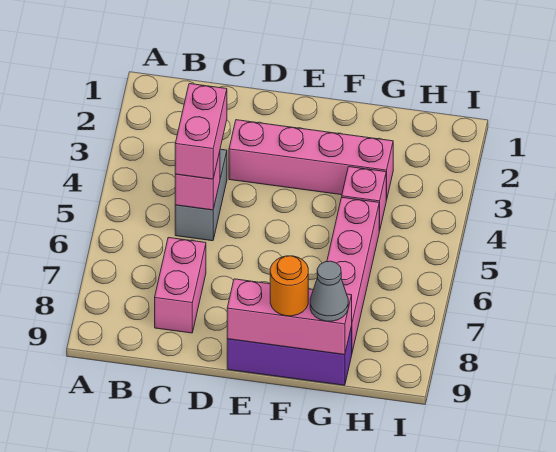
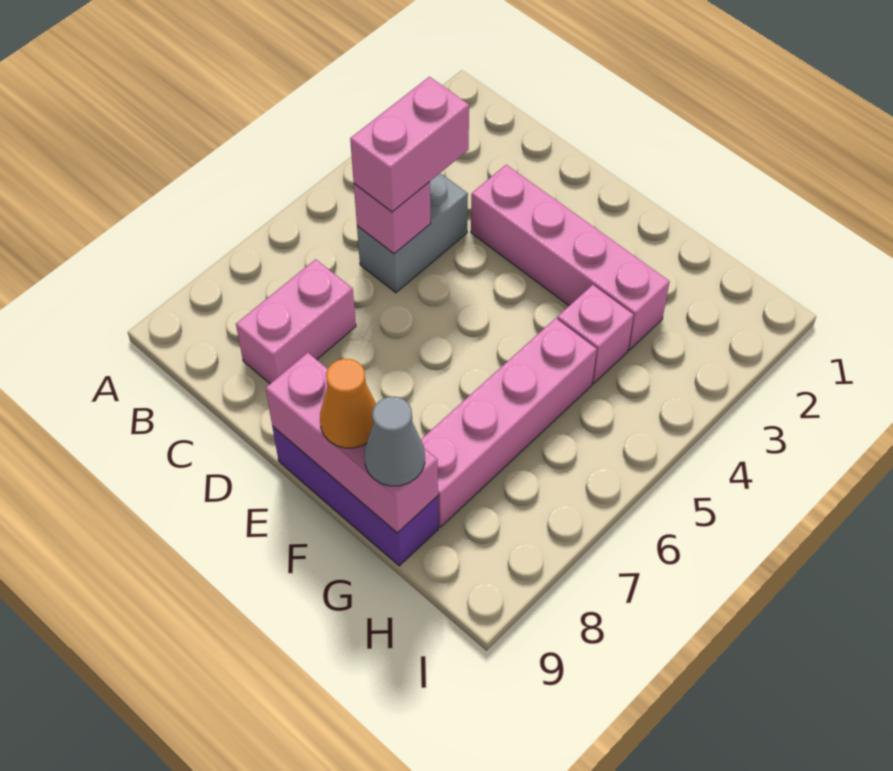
orange round brick F9 level 3 -> orange cone F9 level 3

